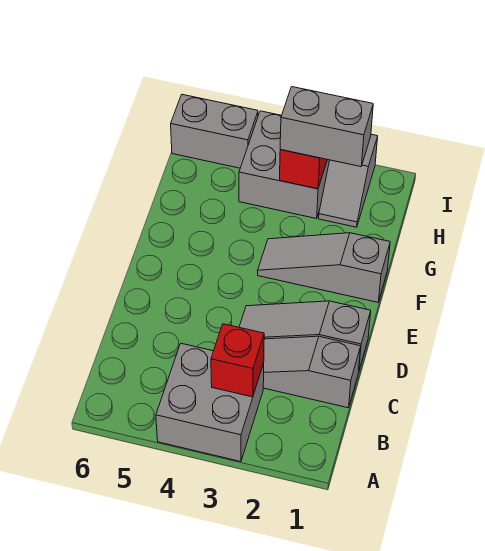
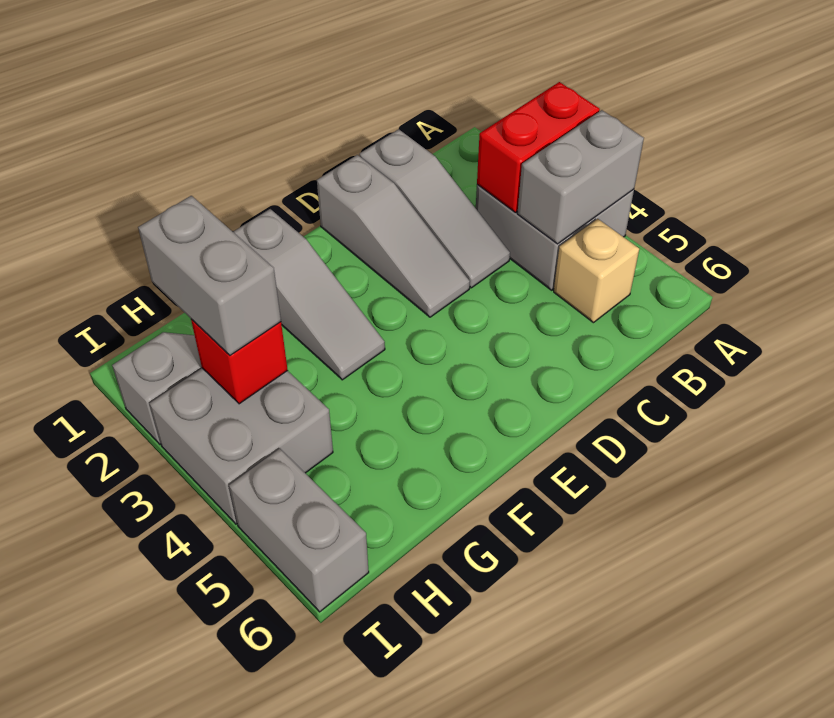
none -> grey brick A4:B4 level 2
red brick B3 level 2 -> red brick A3:B3 level 2
none -> tan brick B5 level 1

